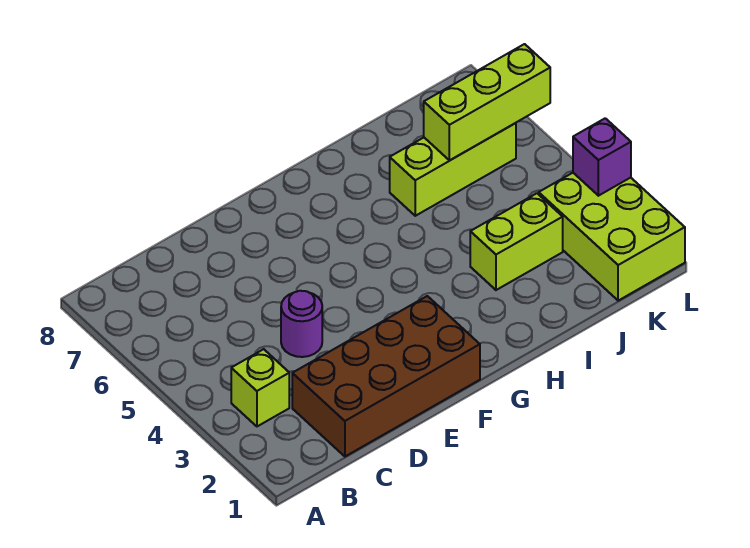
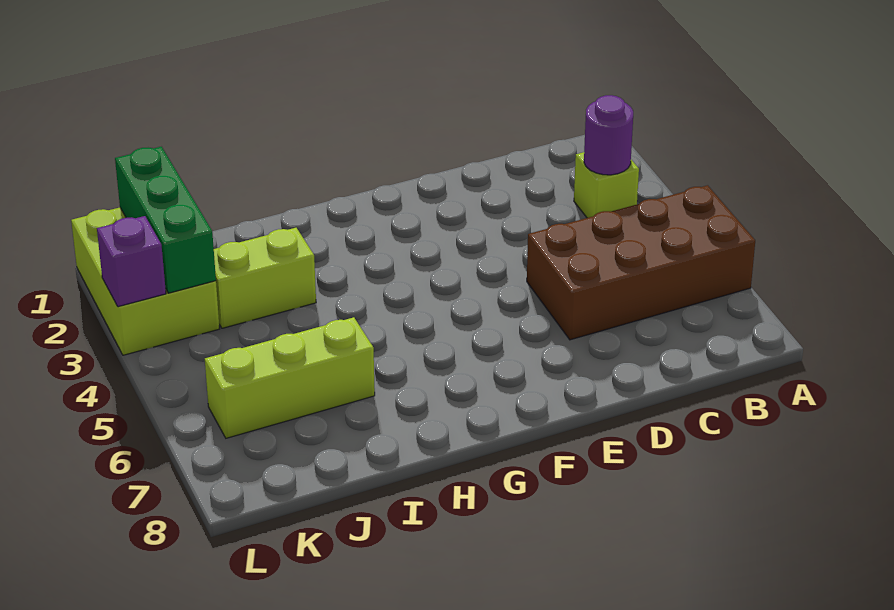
brown brick C1:F2 level 1 -> brown brick A5:D6 level 1
purple round brick D4 level 1 -> purple round brick B3 level 2
lime brick J6:L6 level 2 -> none
none -> green brick K1:K3 level 2

